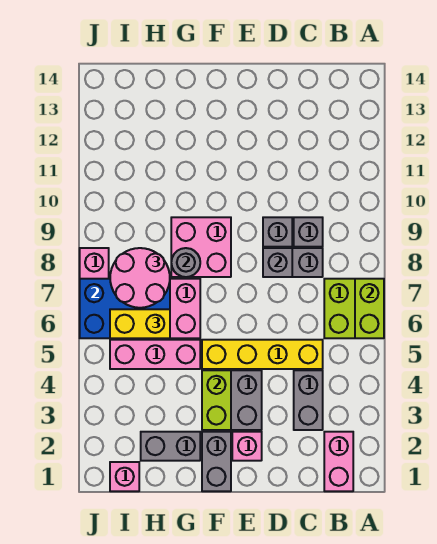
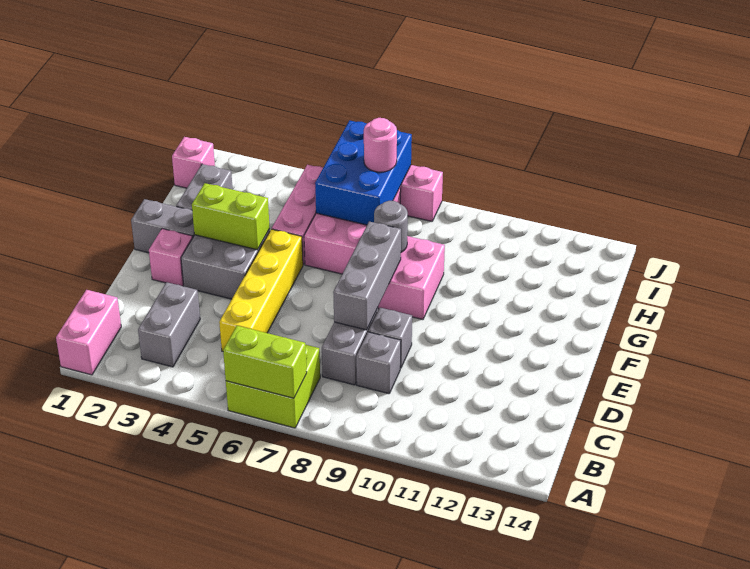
pink brick B1:B2 level 1 -> pink brick A1:B1 level 1
grey brick C3:C4 level 1 -> grey brick B3:C3 level 1
grey brick D8 level 2 -> grey brick D8:F8 level 2
yellow brick H6:I6 level 3 -> none
pink round brick H7:I8 level 3 -> pink round brick I7 level 3

